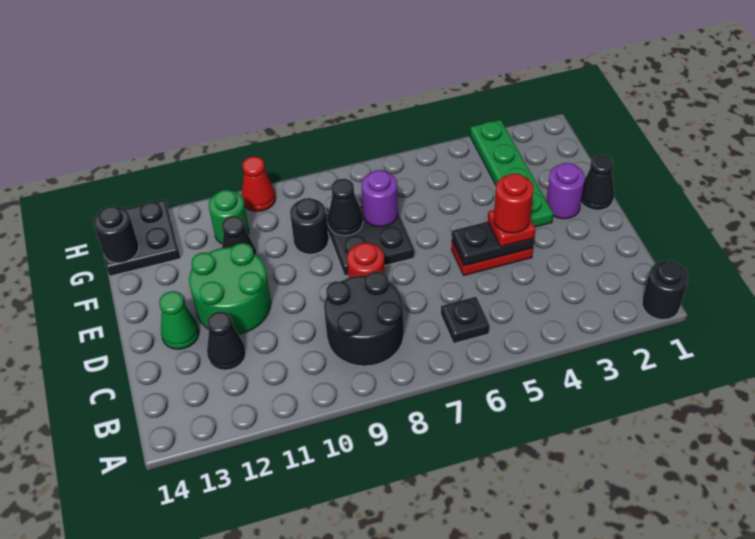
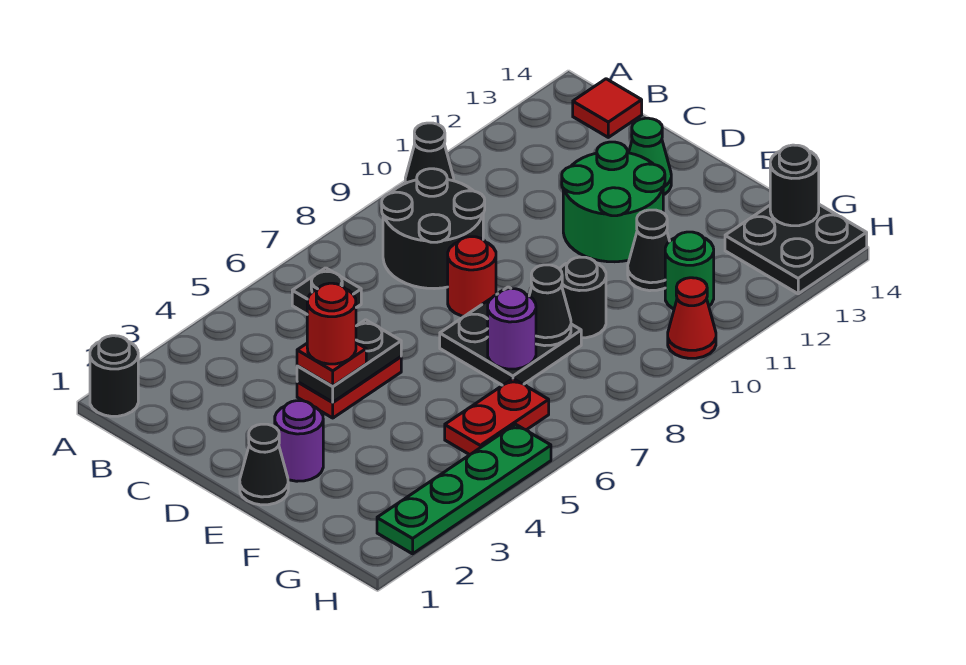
none -> red tile B14 level 1
black cone C12 level 1 -> black cone A10 level 1
green plate E3:H3 level 1 -> green plate H2:H5 level 1
none -> red plate G5:G6 level 1

